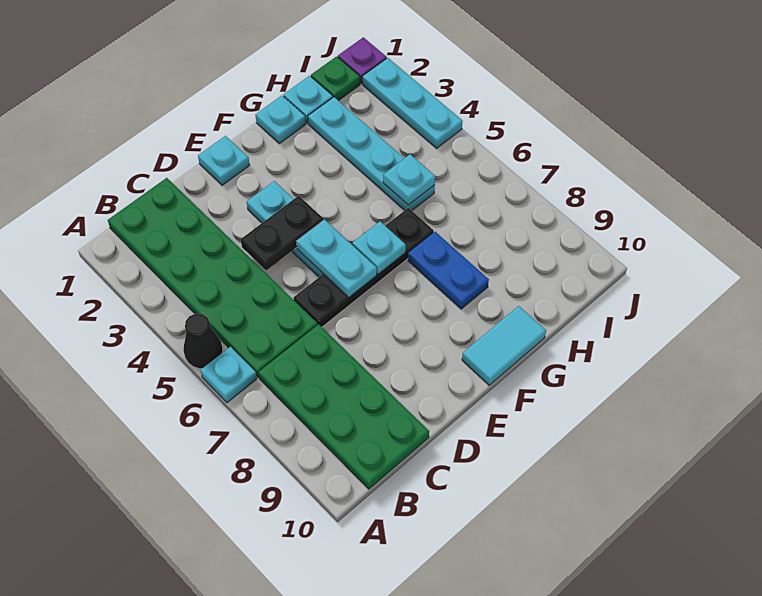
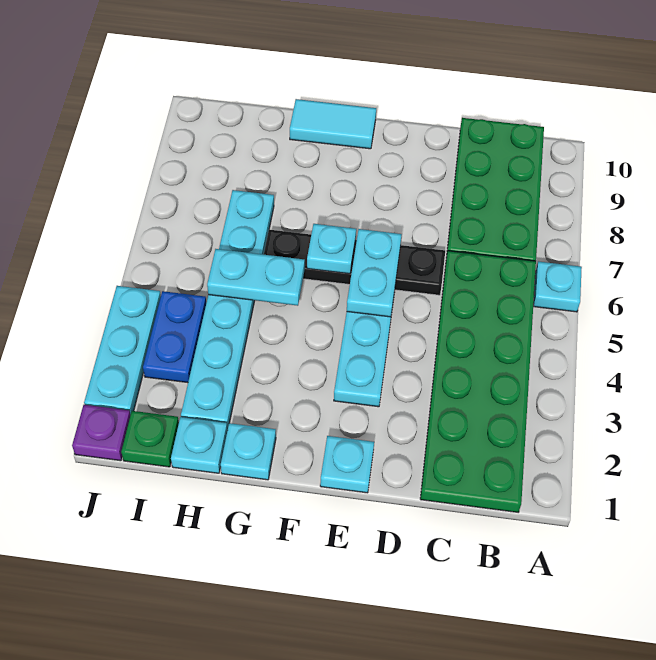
black cone A5 level 1 -> none
black plate D4:E4 level 2 -> none
blue plate G7:G8 level 1 -> blue plate I3:I4 level 1
cyan plate H2:H5 level 1 -> cyan plate H2:H7 level 1
cyan plate H5 level 2 -> cyan plate G5:H5 level 2

